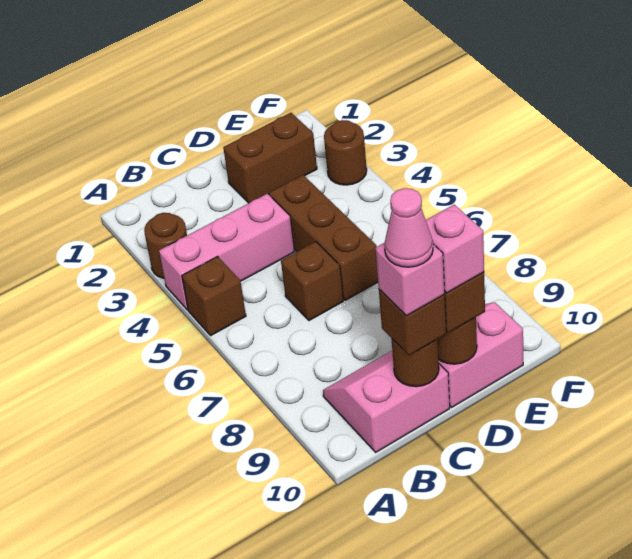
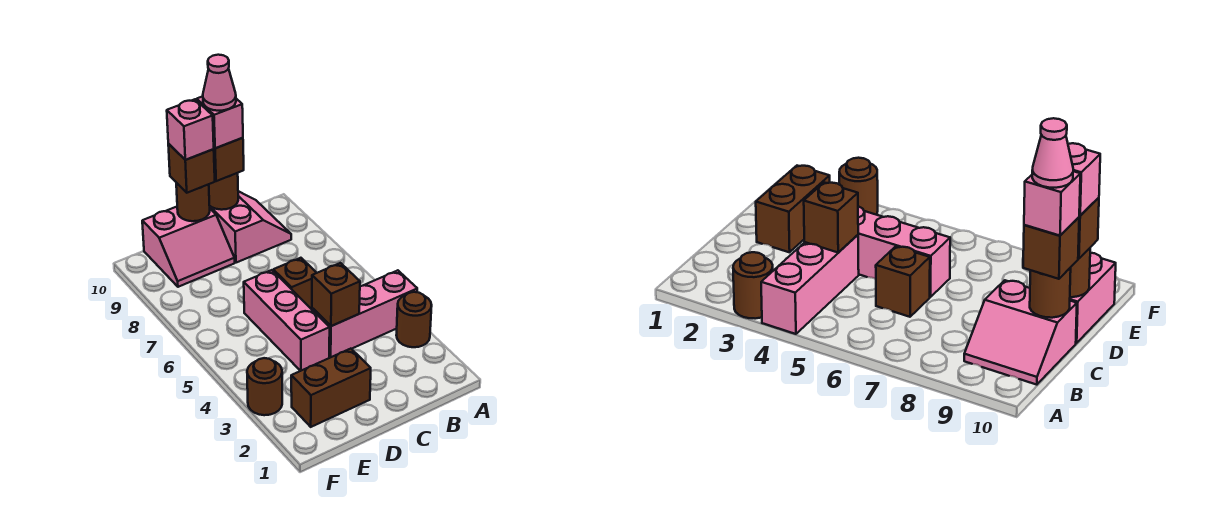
brown brick A5 level 1 -> brown brick C4 level 2
pink slope B9:C10 level 1 top 10 -> pink slope B9:C10 level 1 top C
brown brick D4:D6 level 1 -> pink brick D4:D6 level 1

